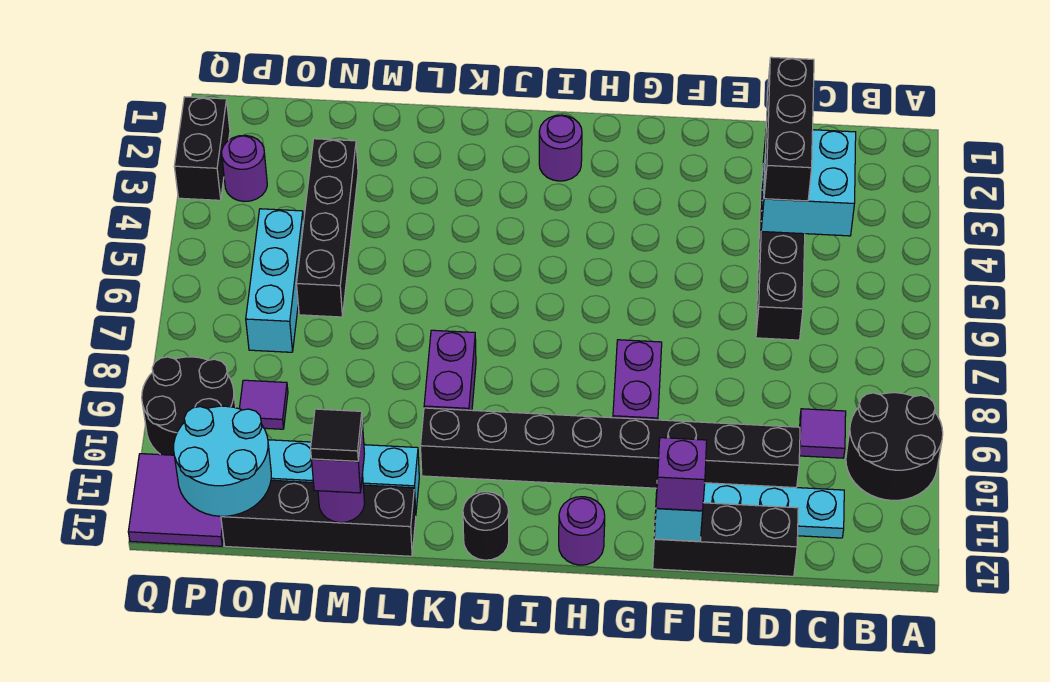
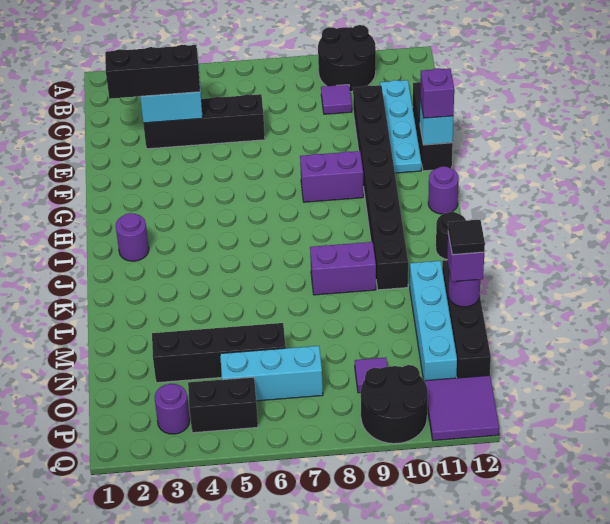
cyan round brick O11:P12 level 2 -> none
black brick Q2:Q3 level 1 -> black brick P4:P5 level 1

